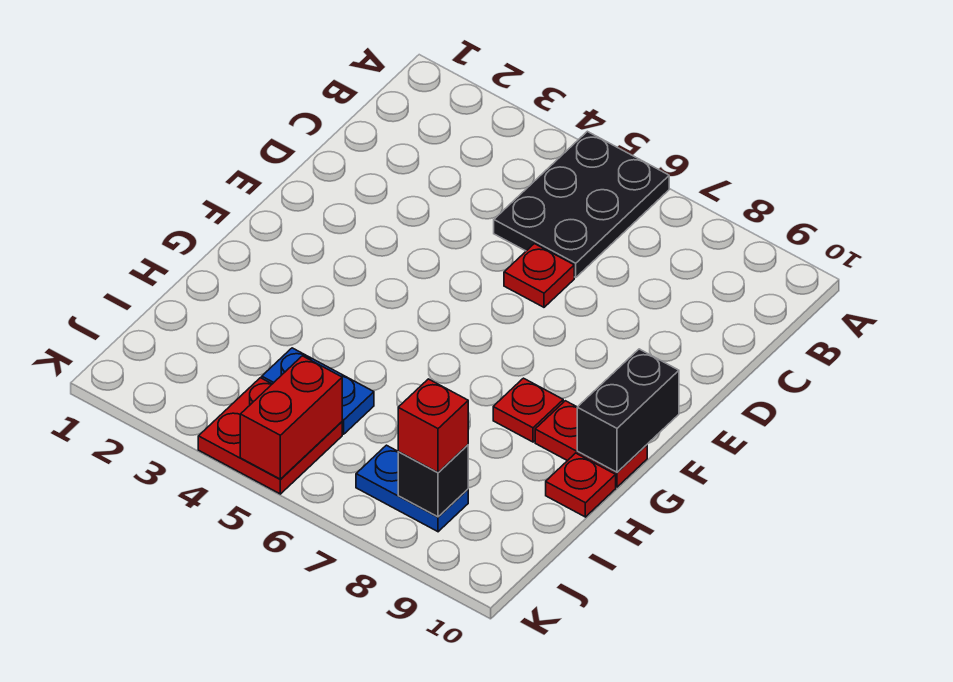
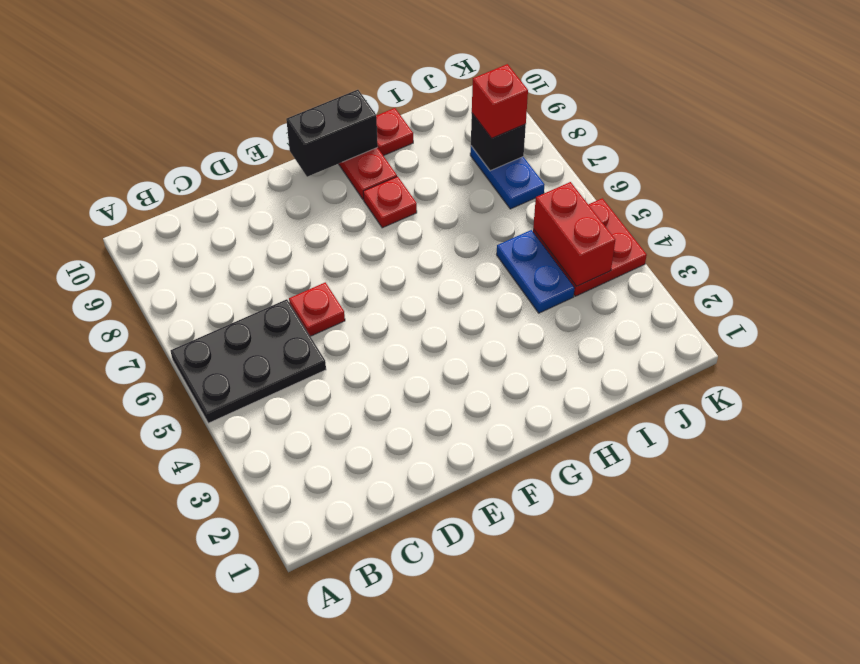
red brick J5:K5 level 2 -> red brick J4:J5 level 2

